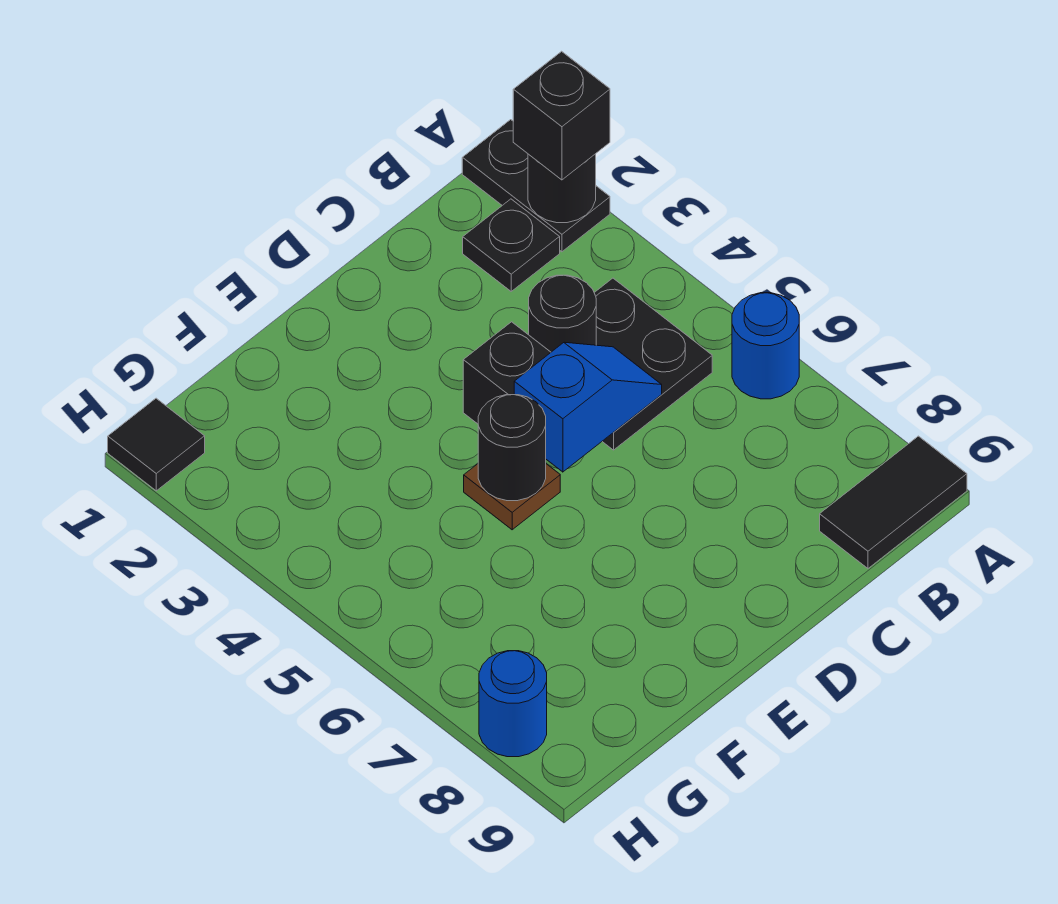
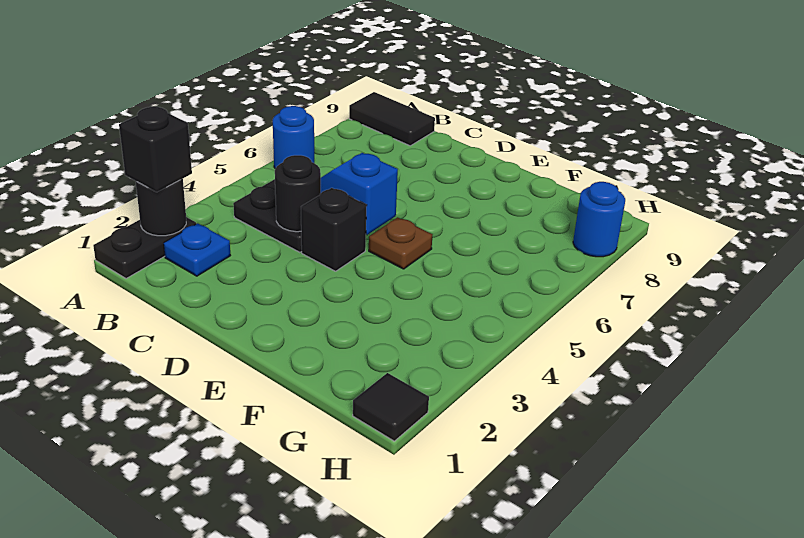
black plate B2 level 1 -> blue plate B2 level 1
black round brick E5 level 2 -> none

